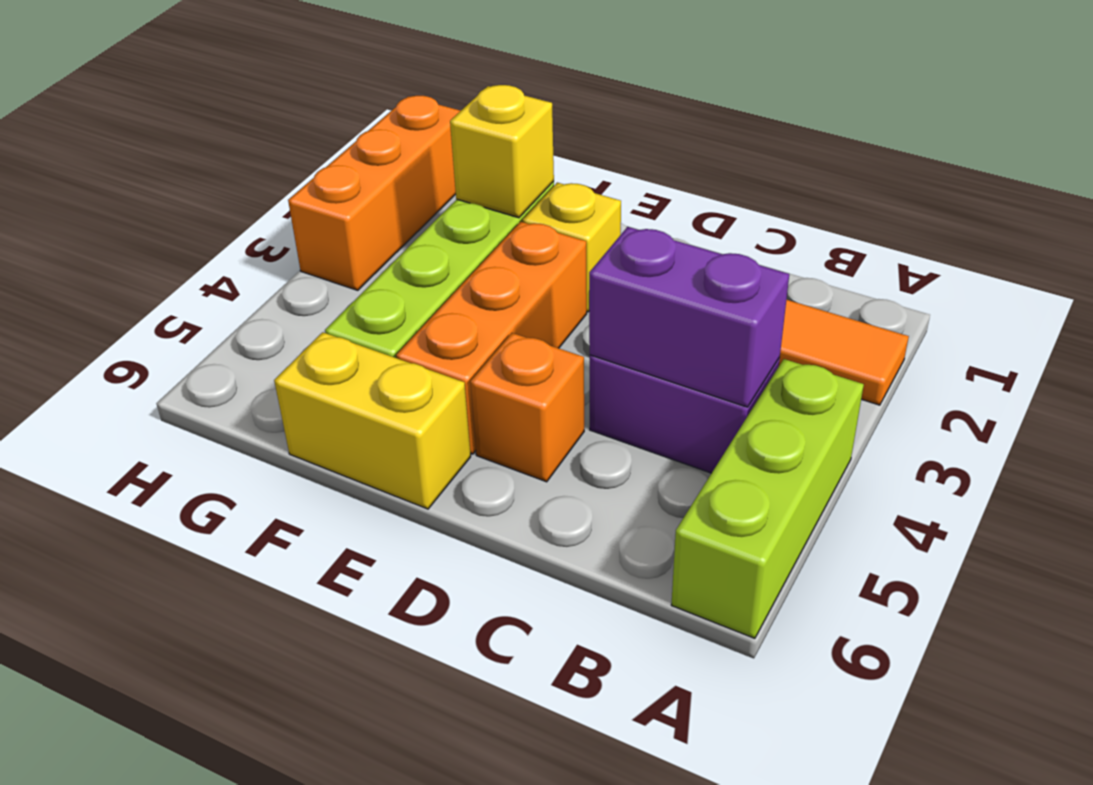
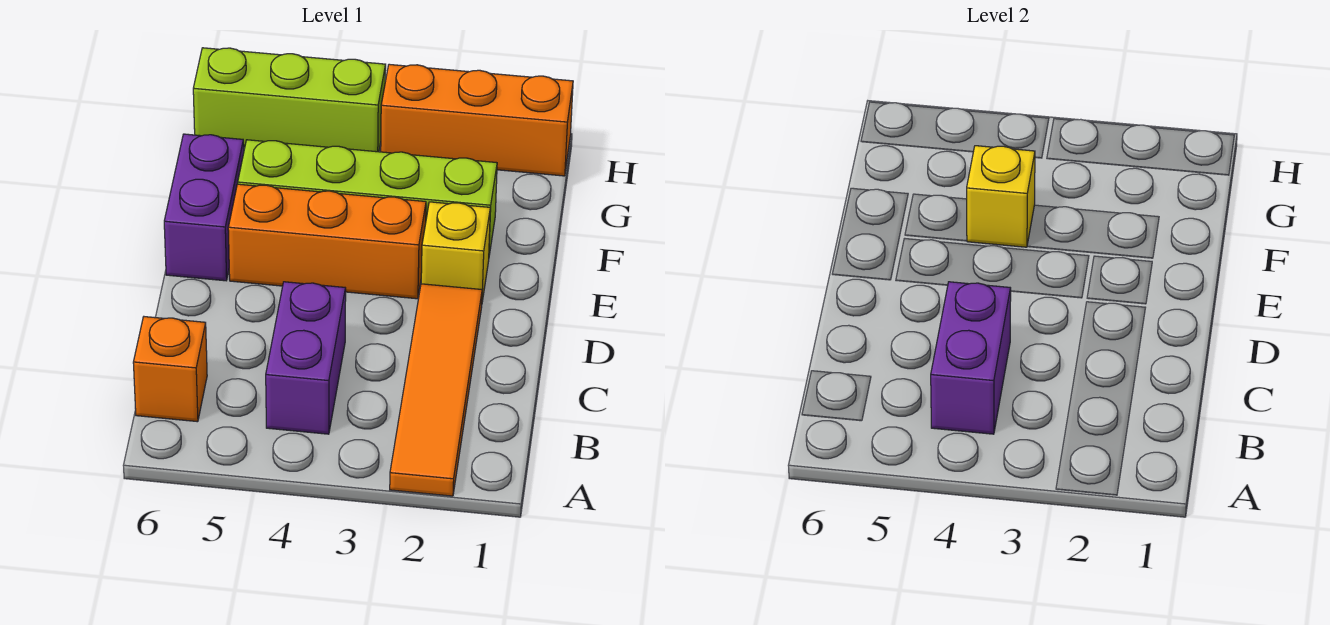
lime brick A4:A6 level 1 -> lime brick H4:H6 level 1
orange brick D5 level 1 -> orange brick B6 level 1
yellow brick E6:F6 level 1 -> purple brick E6:F6 level 1
yellow brick F2 level 2 -> yellow brick F4 level 2

